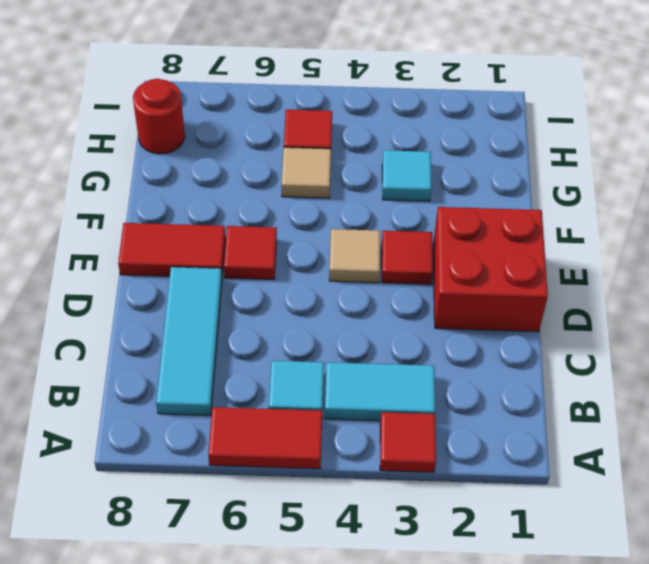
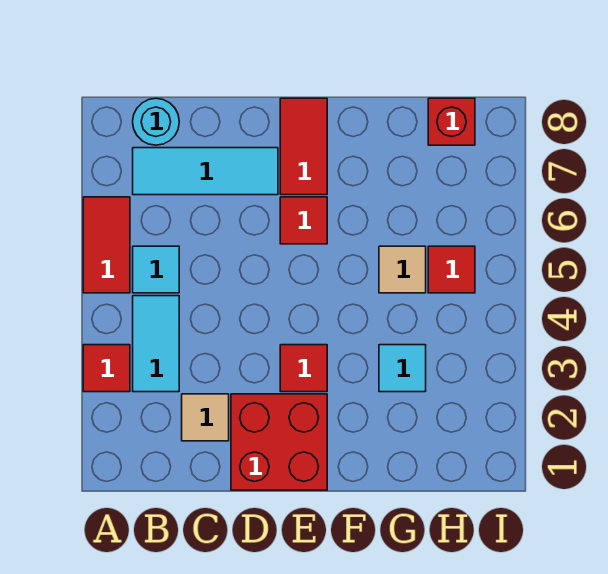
none -> cyan round brick B8 level 1
tan tile E4 level 1 -> tan tile C2 level 1
red round brick H8 level 1 -> red brick H8 level 1

